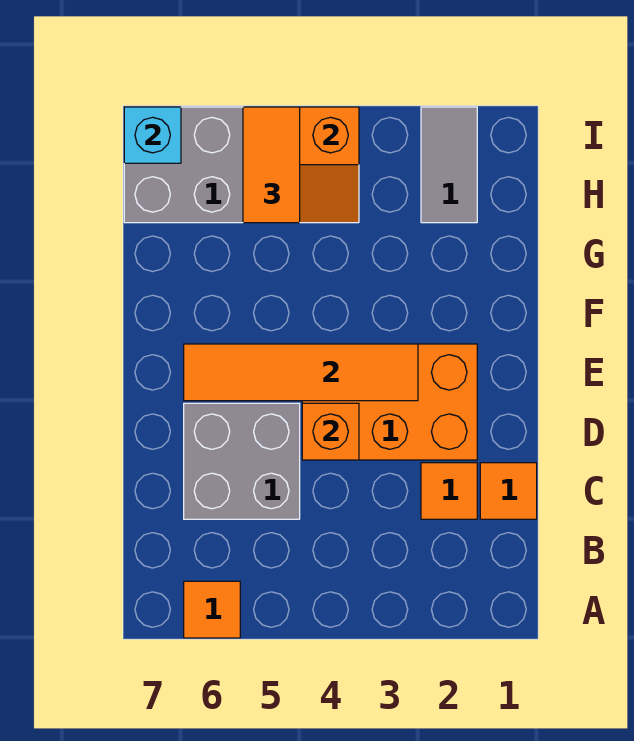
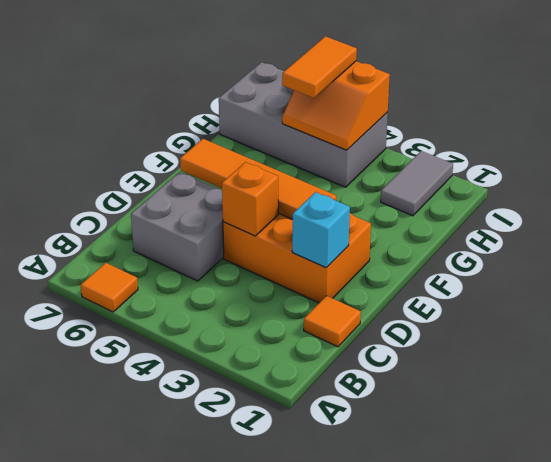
orange tile C2 level 1 -> none
cyan brick I7 level 2 -> cyan brick D2 level 2

